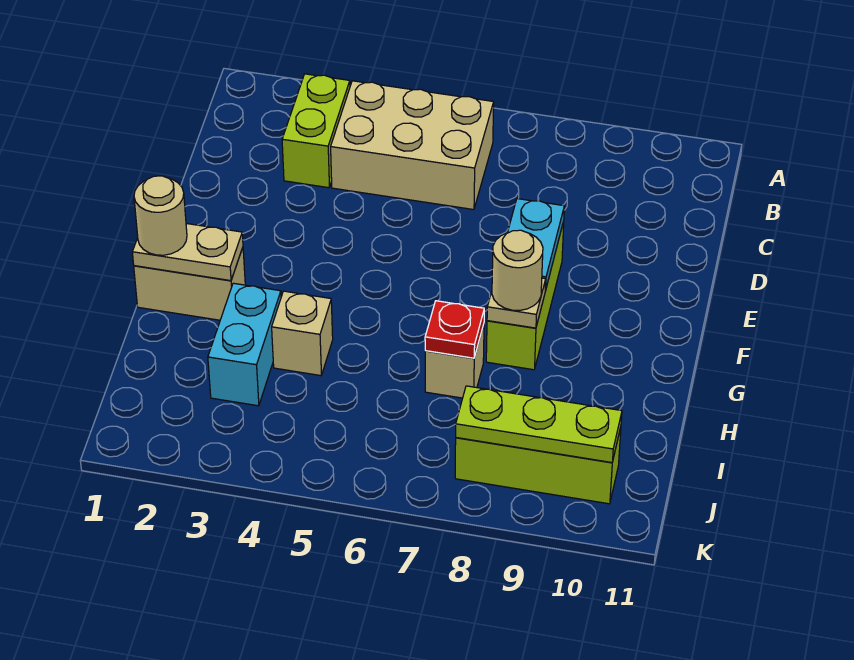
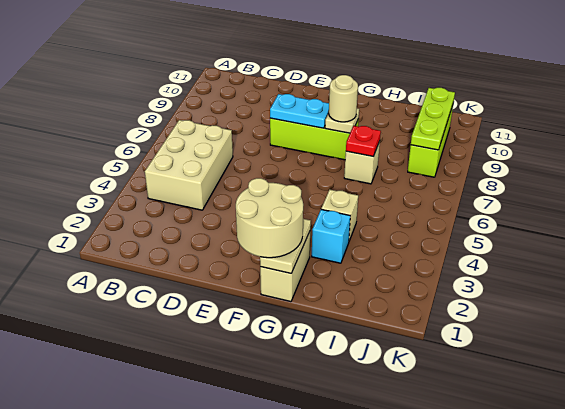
lime brick B3:C3 level 1 -> none
tan round brick G1 level 3 -> tan round brick F1:G2 level 3
cyan brick H3:I3 level 1 -> cyan brick H3 level 1

